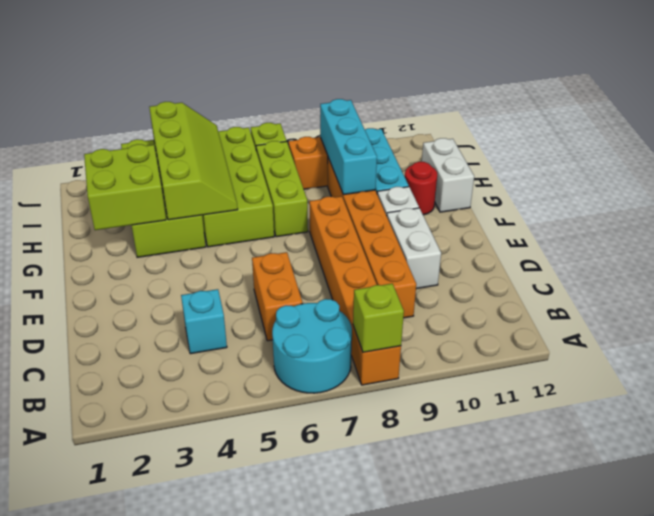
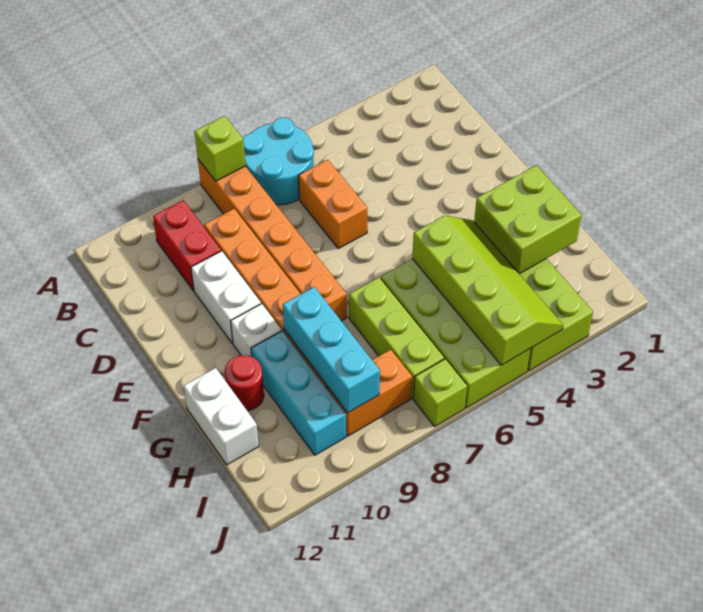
none -> red brick B10:C10 level 1
cyan brick C4 level 1 -> none
lime slope G4:J5 level 2 top 4 -> lime slope G4:J5 level 2 top 5

